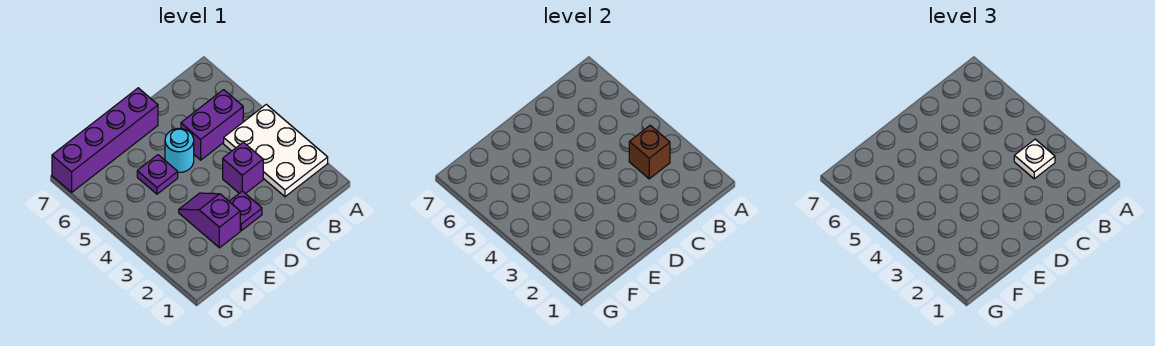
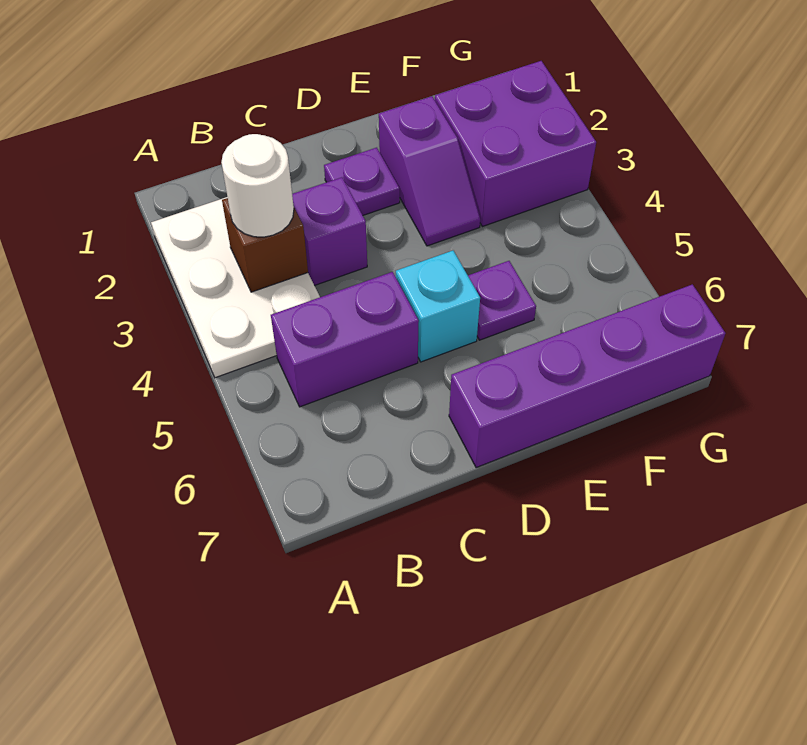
white plate B3 level 3 -> white round brick B3 level 3
cyan round brick D5 level 1 -> cyan brick D5 level 1
none -> purple brick F2:G3 level 1

